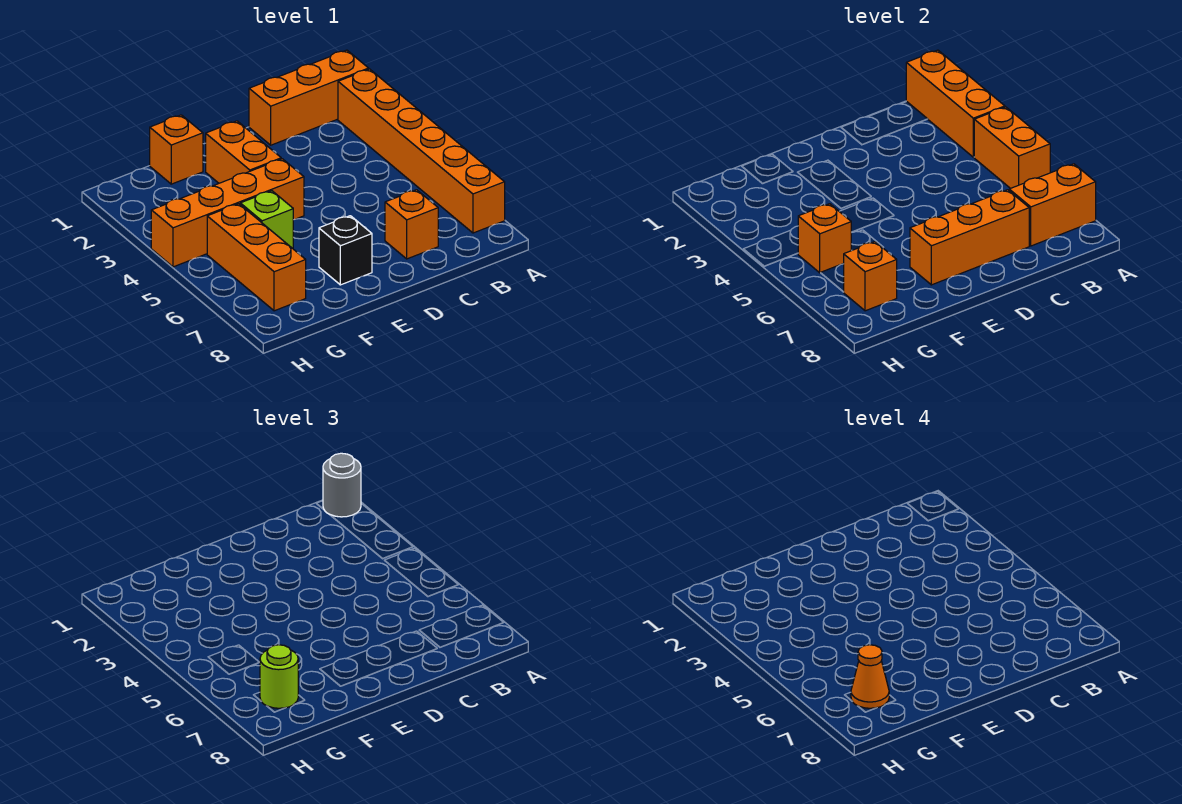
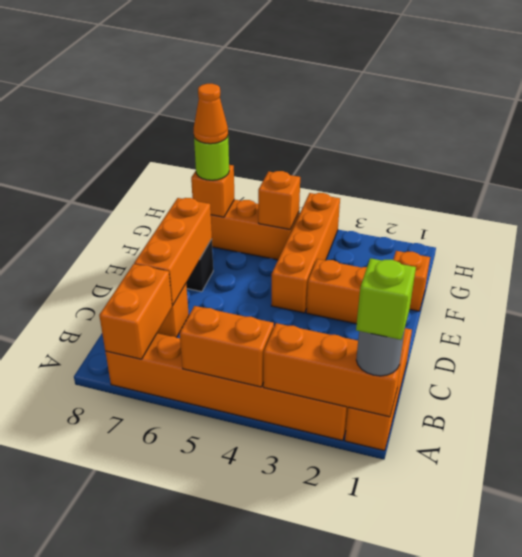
lime brick F5 level 1 -> lime brick A1 level 4

